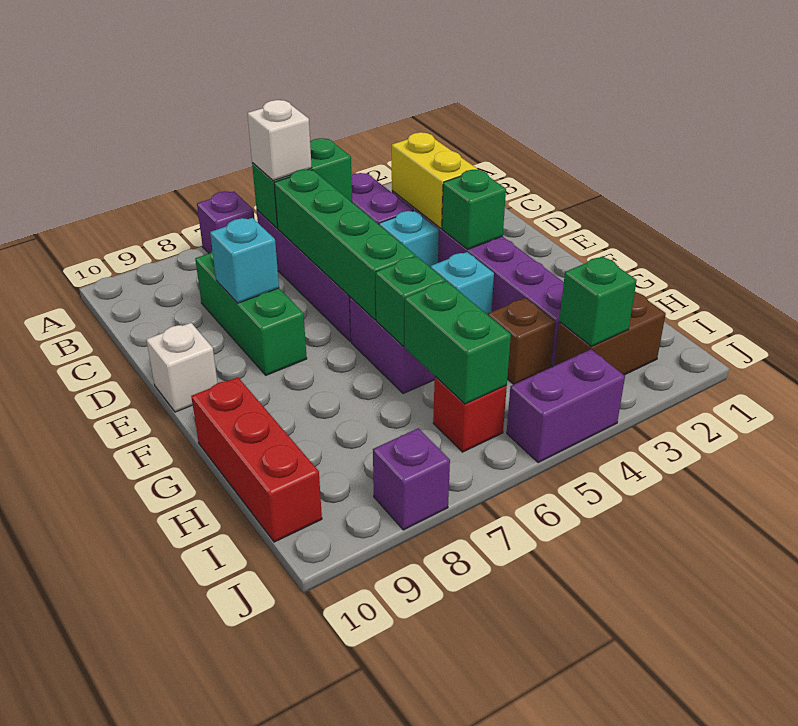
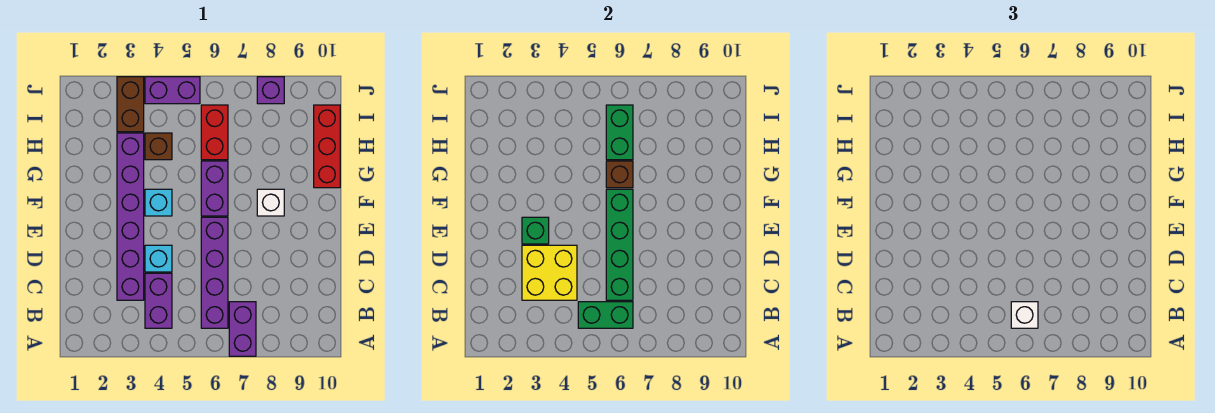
purple brick A7 level 1 -> purple brick A7:B7 level 1
yellow brick C3:D3 level 2 -> yellow brick C3:D4 level 2
green brick C8:E8 level 1 -> none
cyan brick D8 level 2 -> none
white brick E10 level 1 -> white brick F8 level 1
green brick G6 level 2 -> brown brick G6 level 2
brown brick I2:I3 level 1 -> brown brick I3:J3 level 1
green brick I3 level 2 -> none
red brick I6 level 1 -> red brick H6:I6 level 1

